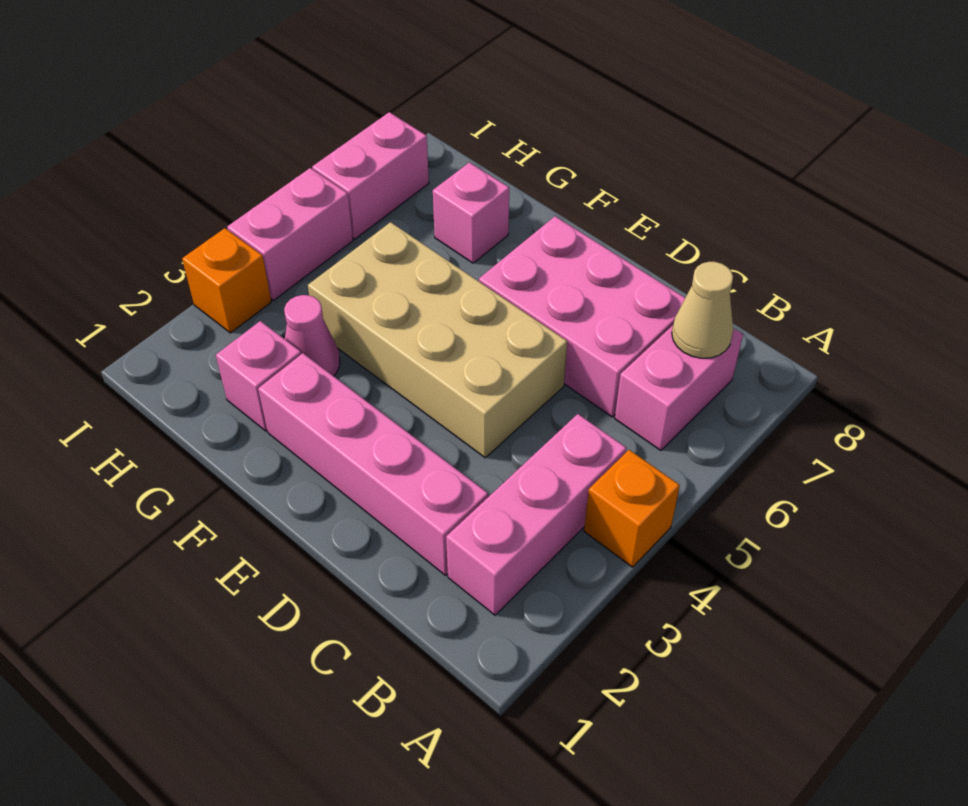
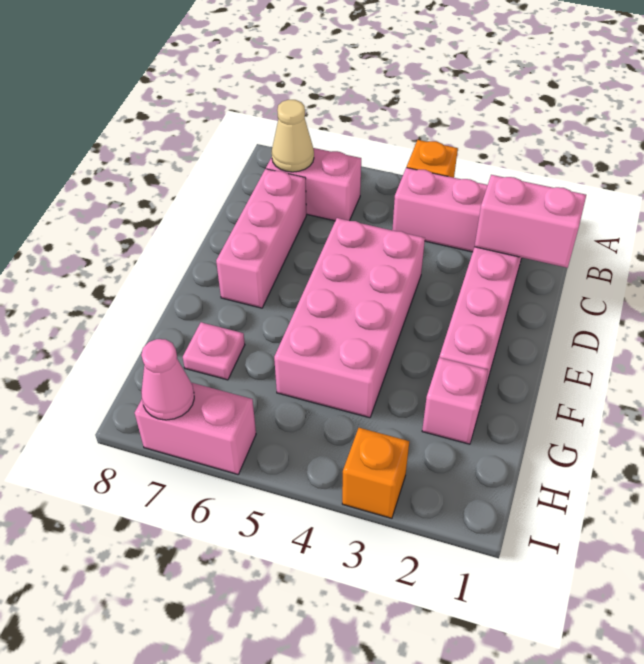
pink brick C6:E7 level 1 -> pink brick C7:E7 level 1
tan brick D4:G5 level 1 -> pink brick D4:G5 level 1
pink cone G3 level 1 -> pink cone I7 level 2
pink brick G7 level 1 -> pink plate G7 level 1
pink brick I4:I5 level 1 -> pink brick C1:C2 level 2

